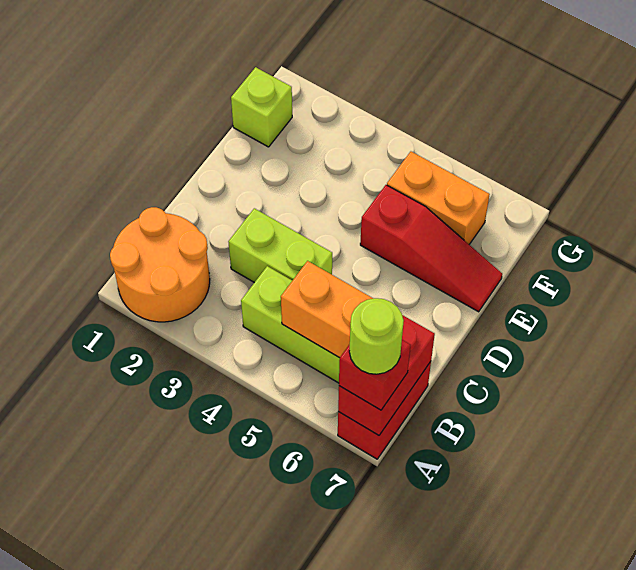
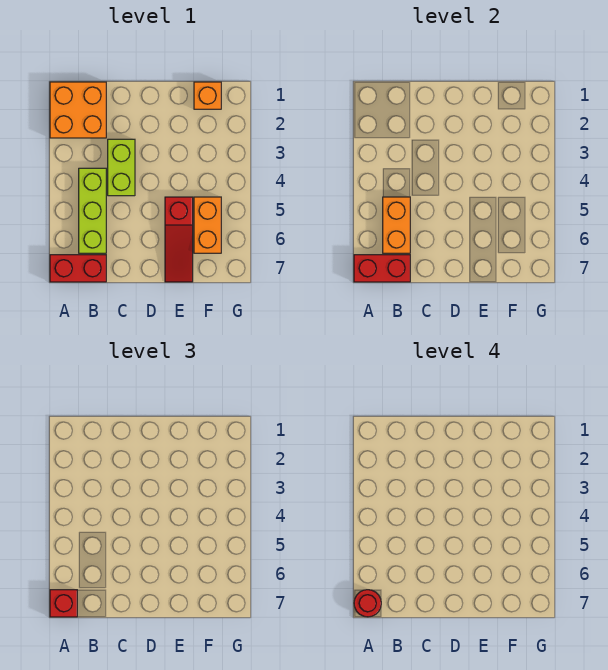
orange round brick A1:B2 level 1 -> orange brick A1:B2 level 1
lime round brick A7 level 4 -> red round brick A7 level 4
lime brick F1 level 1 -> orange brick F1 level 1

